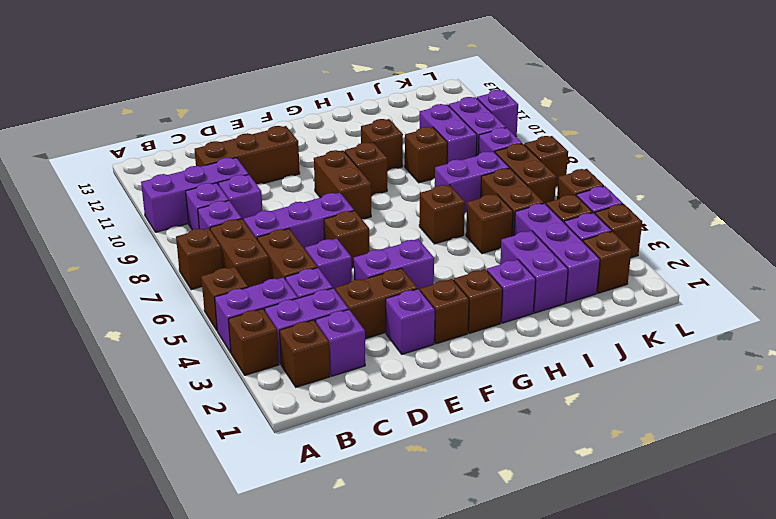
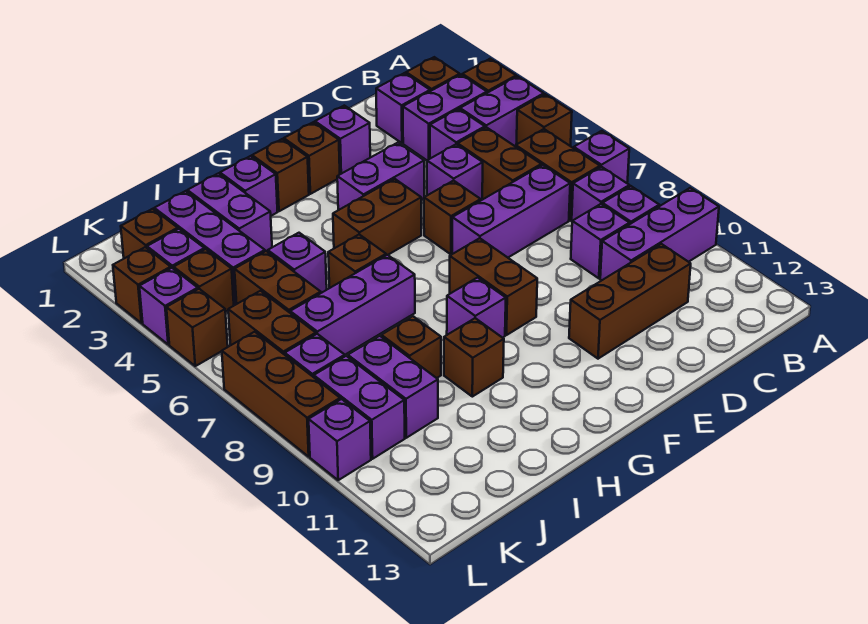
brown brick A7 level 1 -> purple brick A7 level 1
brown brick D3:E3 level 1 -> brown brick F5:G5 level 1
brown brick G9 level 1 -> purple brick G9 level 1
brown brick I5 level 1 -> purple brick I5 level 1
purple brick I7:J7 level 1 -> purple brick H7:J7 level 1
brown brick L7 level 1 -> brown brick L7:L9 level 1

